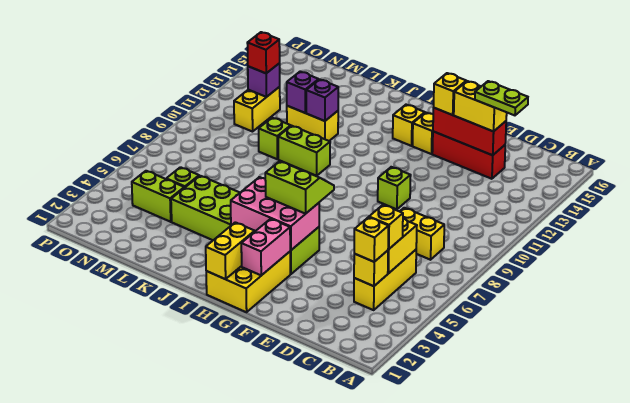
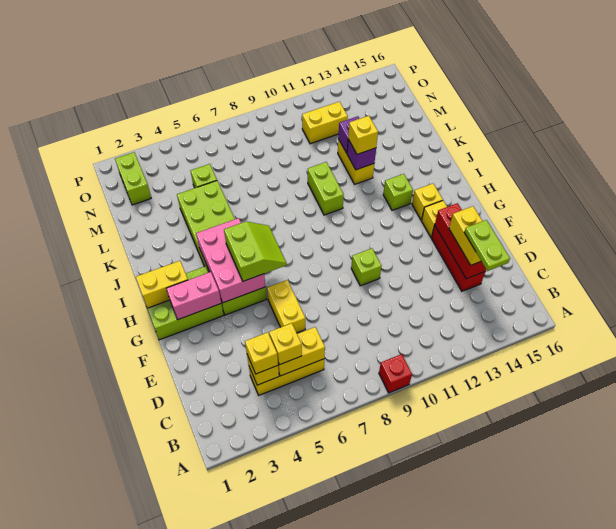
yellow brick C8:D8 level 1 -> yellow brick E6:F6 level 1
yellow brick F14 level 3 -> yellow brick K12 level 3
yellow brick G1:H3 level 1 -> lime brick G1:H3 level 1
lime brick L10 level 1 -> lime brick I13 level 1
lime brick M4:N4 level 1 -> lime brick N2:O2 level 1
purple brick N12 level 2 -> none
red brick N12 level 3 -> red brick A9 level 1

